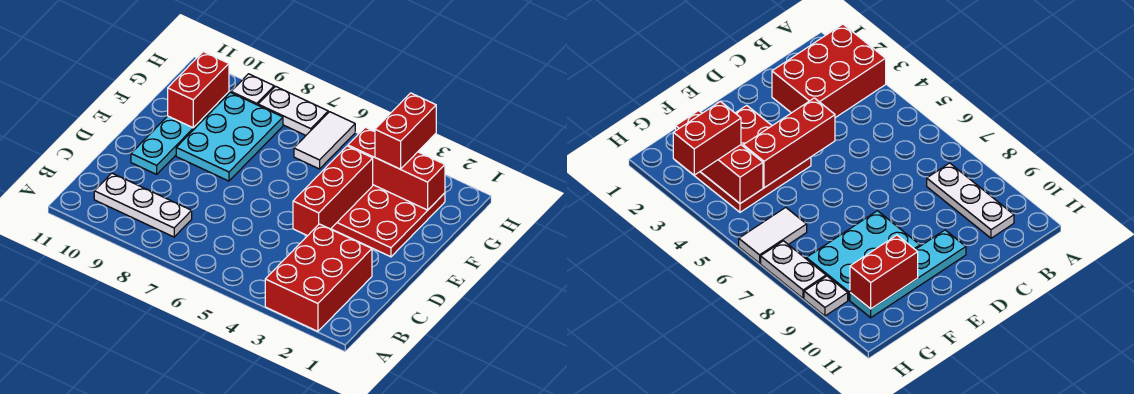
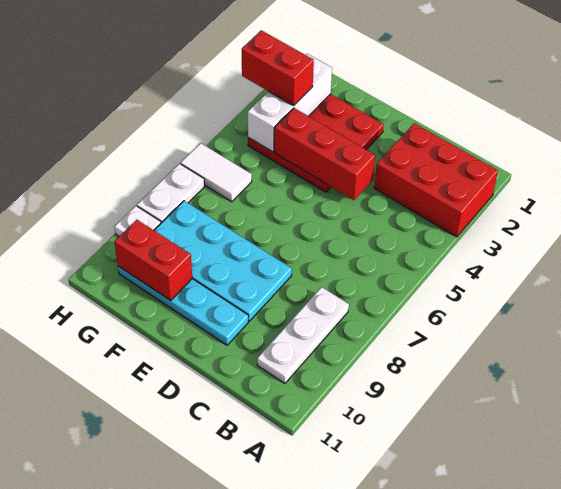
cyan plate E8:G9 level 1 -> cyan plate D8:G9 level 1
red brick G2:G4 level 2 -> white brick G2:G4 level 2

